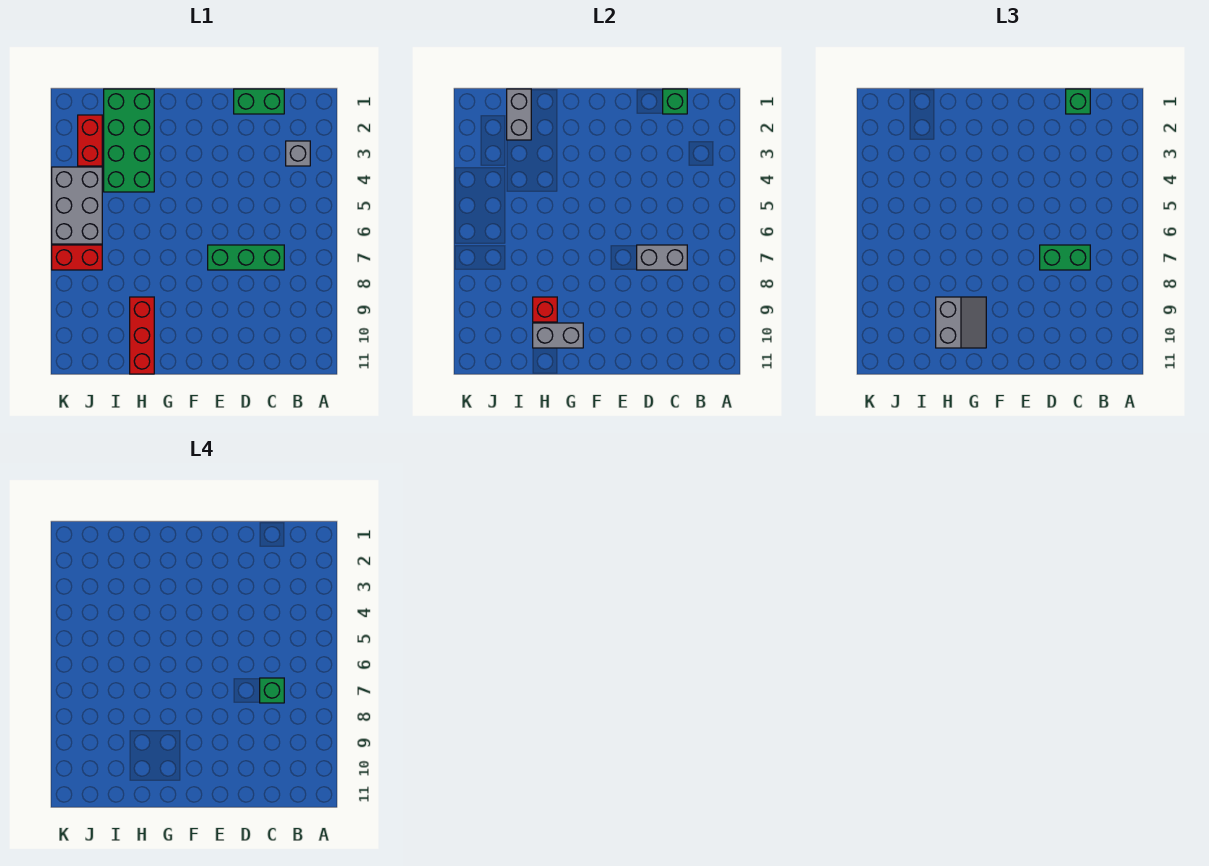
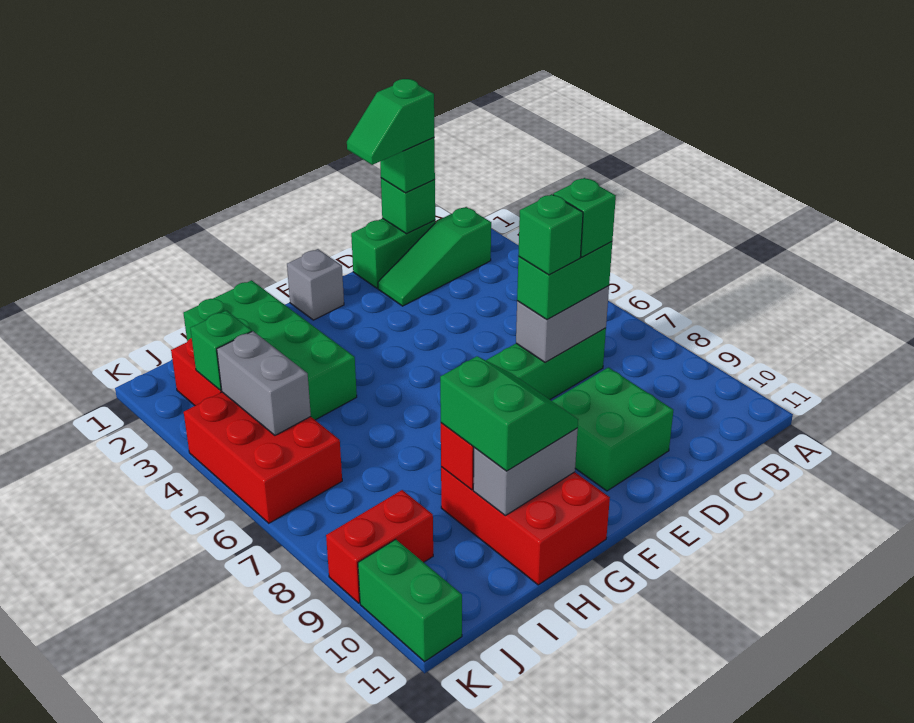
none -> green slope B2:D2 level 1 top B
grey brick B3 level 1 -> grey brick F1 level 1
none -> green slope C1:D1 level 4 top C
none -> green brick D7 level 4
none -> green brick D9:E10 level 1
grey slope G9:H10 level 3 top H -> green slope G9:H10 level 3 top H
red brick H9:H11 level 1 -> red brick G9:H11 level 1
grey brick I1:I2 level 2 -> grey brick J4:J5 level 2
none -> green brick J3 level 2
grey brick J4:K6 level 1 -> red brick J4:K6 level 1
red brick J7:K7 level 1 -> red brick J9:K9 level 1
none -> green brick K10:K11 level 1

